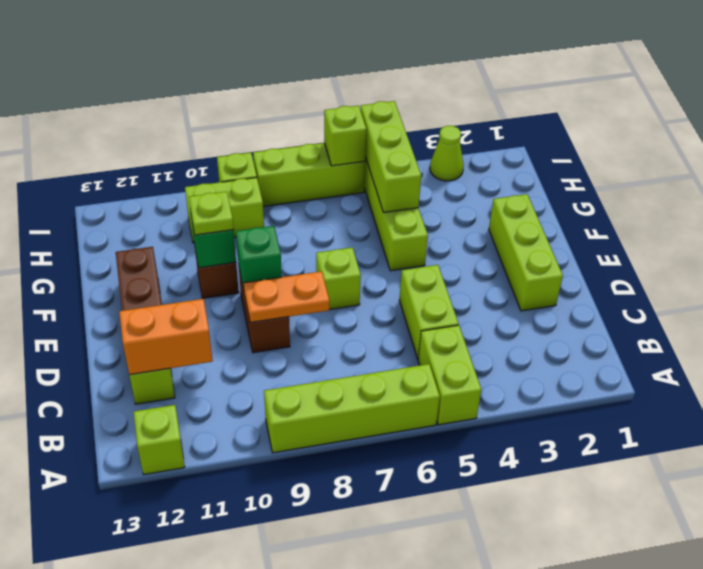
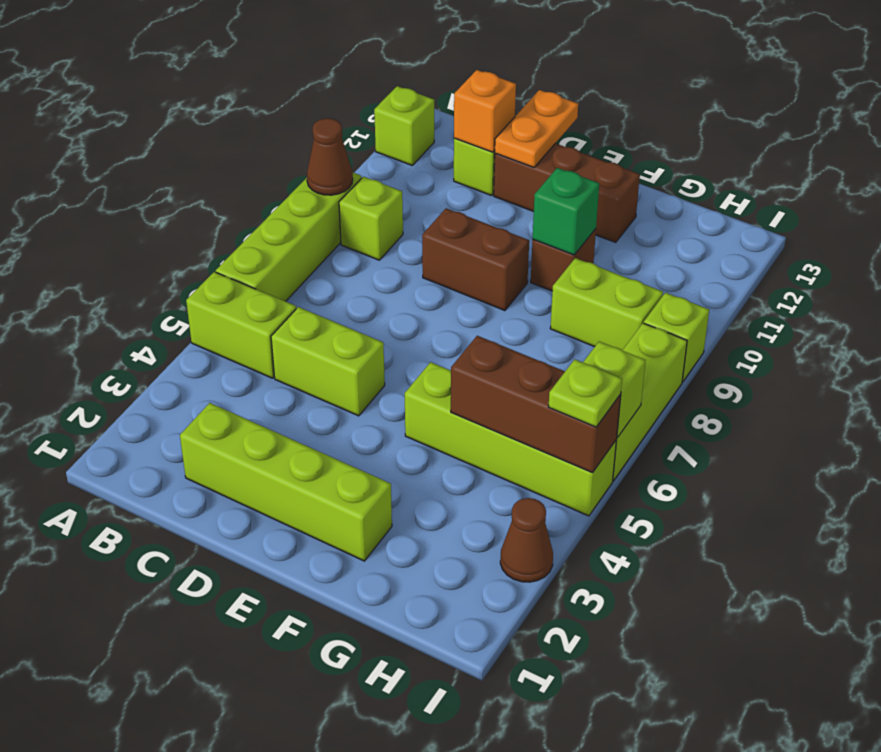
none -> brown cone A9 level 2
orange brick C11:C12 level 2 -> orange brick C12 level 2
lime brick D2:F2 level 1 -> lime brick C2:F2 level 1
orange plate D8:D9 level 2 -> orange plate D12:D13 level 2
lime brick E7 level 1 -> lime brick B9 level 1
green brick E9 level 2 -> none
lime plate F10 level 3 -> lime plate I5 level 3
lime brick G5:I5 level 2 -> brown brick G5:I5 level 2
lime brick H9:H10 level 1 -> lime brick G9:H9 level 1
lime cone I3 level 1 -> brown cone I3 level 1

